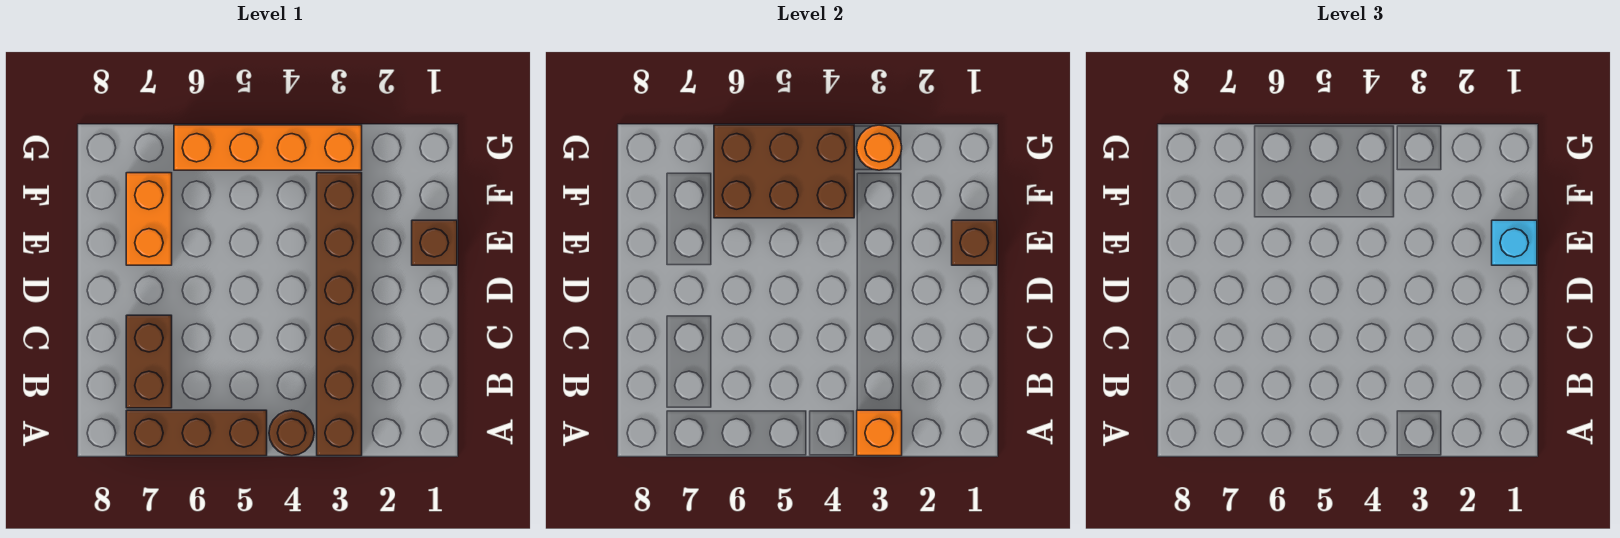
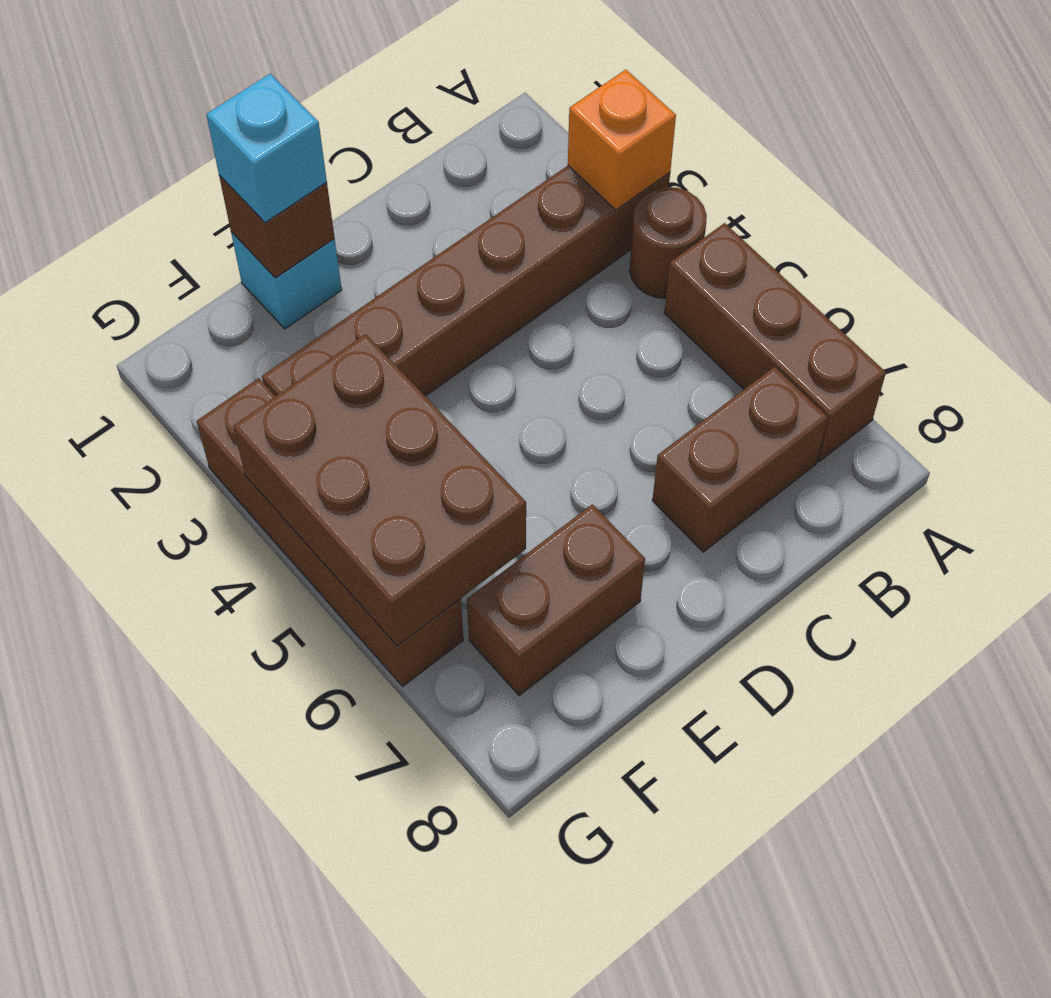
brown brick E1 level 1 -> cyan brick E1 level 1
orange brick E7:F7 level 1 -> brown brick E7:F7 level 1
orange brick G3:G6 level 1 -> brown brick G3:G6 level 1
orange round brick G3 level 2 -> none

